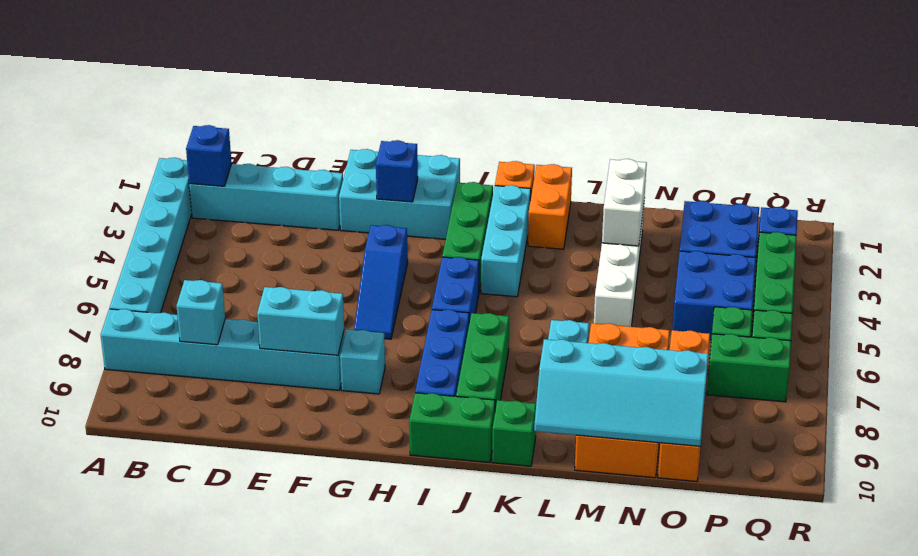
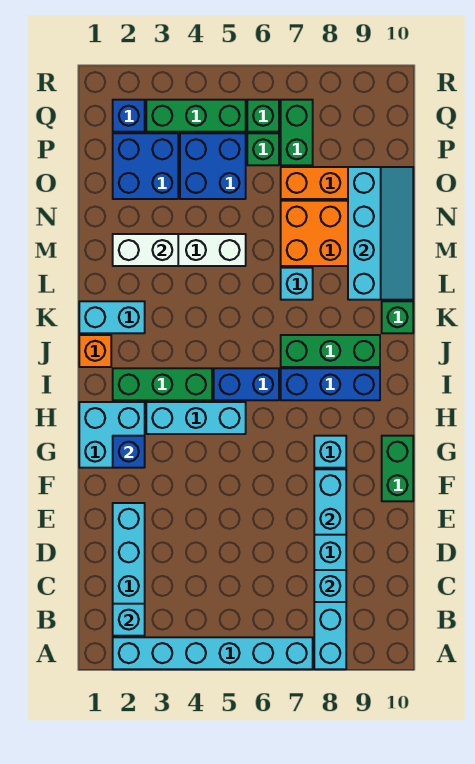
blue brick B2 level 2 -> cyan brick B2 level 2
cyan brick F1:H2 level 1 -> cyan brick G1:H2 level 1
blue slope G4:G6 level 1 top 4 -> none
green brick I10:J10 level 1 -> green brick F10:G10 level 1
cyan brick J2:J4 level 1 -> cyan brick H3:H5 level 1
orange brick K1:K2 level 1 -> cyan brick K1:K2 level 1

